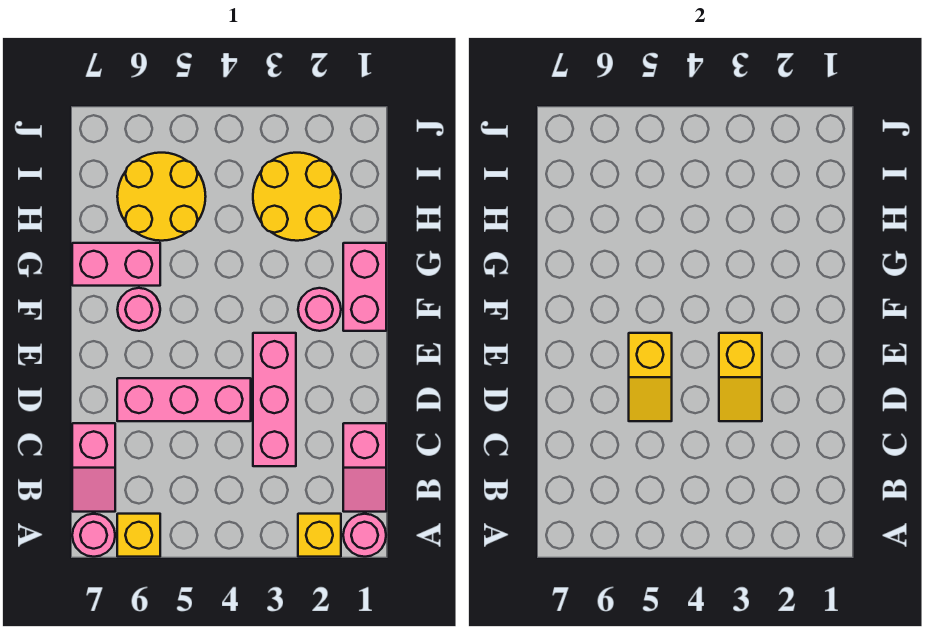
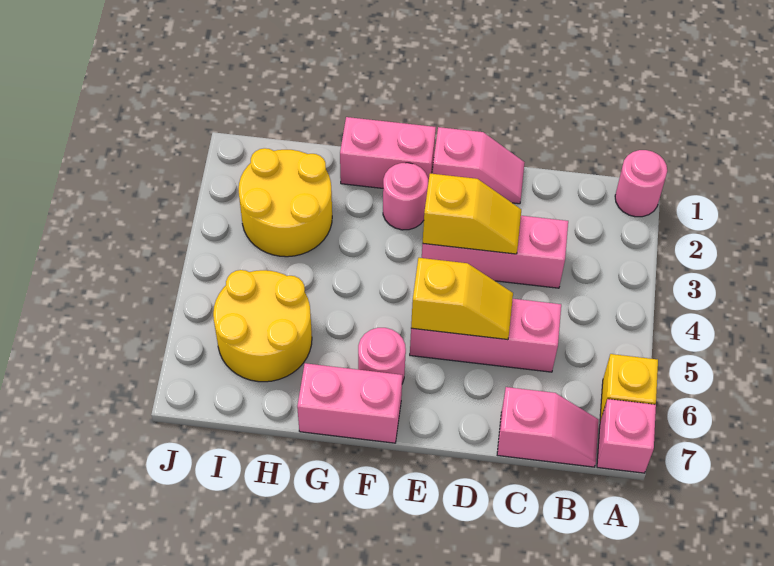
yellow brick A2 level 1 -> none
pink round brick A7 level 1 -> pink brick A7 level 1
pink slope B1:C1 level 1 top C -> pink slope D1:E1 level 1 top E
pink brick D4:D6 level 1 -> pink brick C5:E5 level 1
pink brick G6:G7 level 1 -> pink brick F7:G7 level 1

